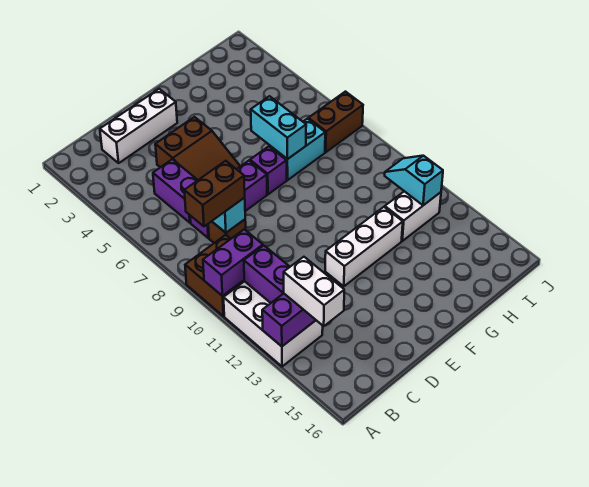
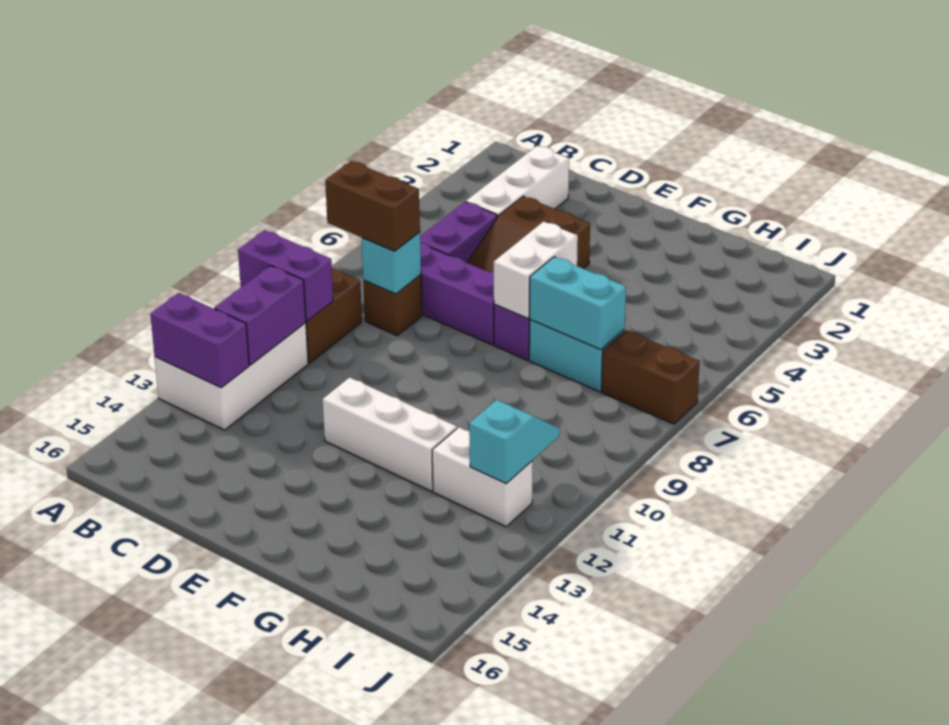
white brick B13:B14 level 3 -> white brick F6:F7 level 2
white brick C2:E2 level 1 -> white brick C2:C4 level 1
cyan brick G6:G7 level 2 -> cyan brick G7:H7 level 2

